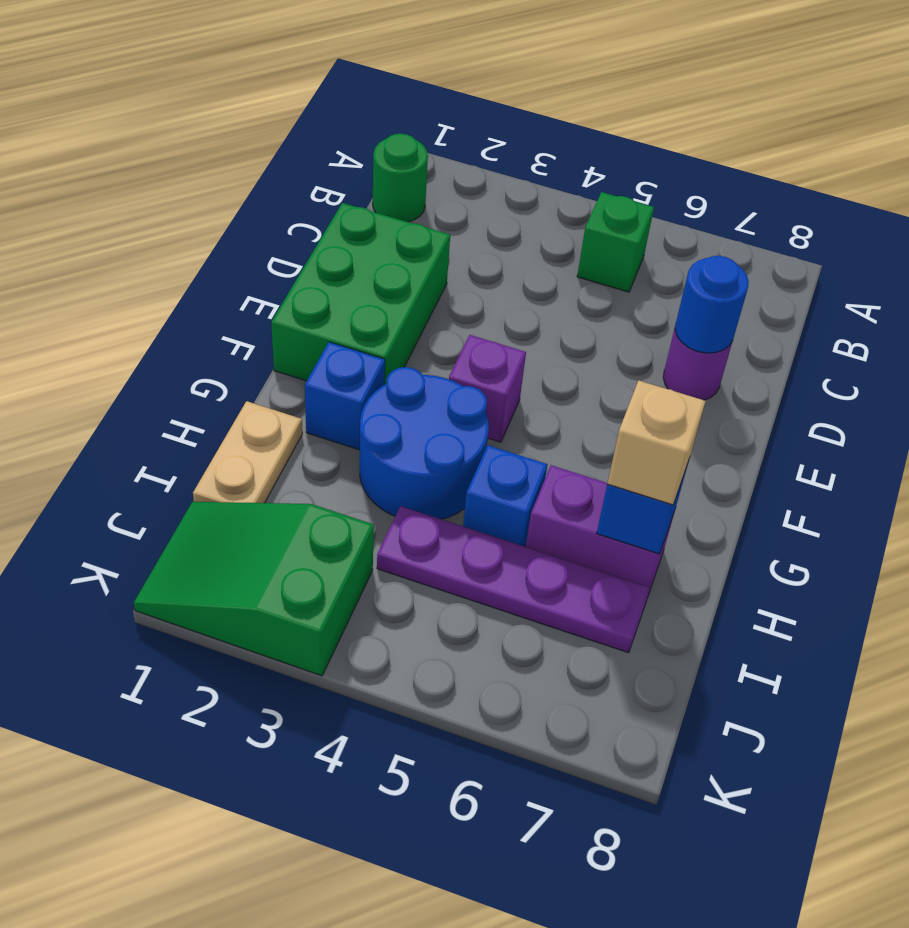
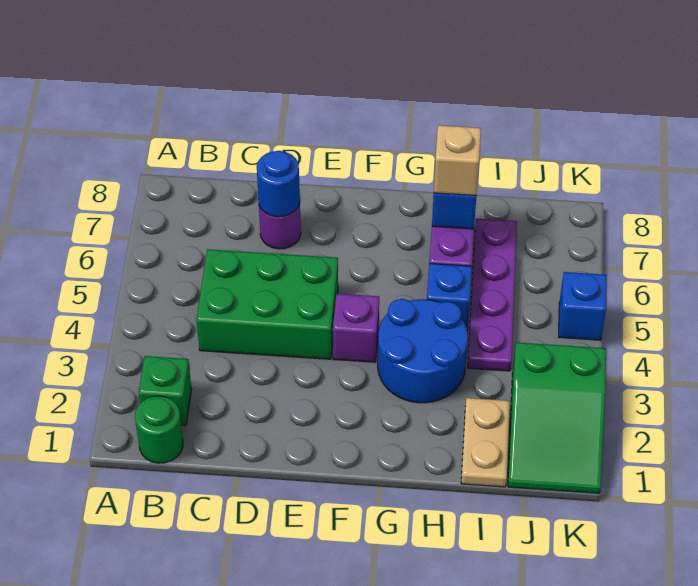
green brick B5 level 1 -> green brick B2 level 1
green brick D1:F2 level 1 -> green brick C4:E5 level 1
blue brick G2 level 1 -> blue brick K5 level 1
tan plate H1:I1 level 1 -> tan plate I1:I2 level 1

